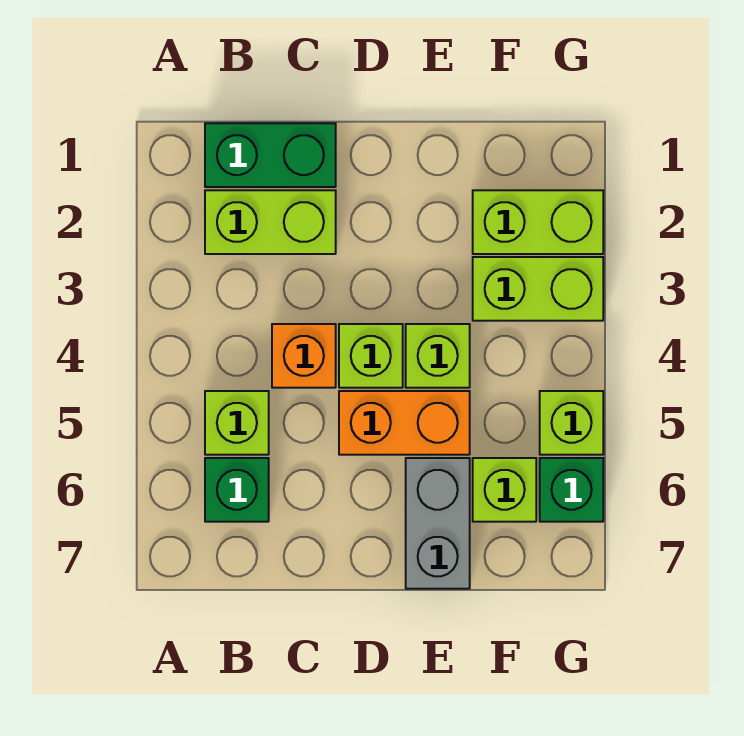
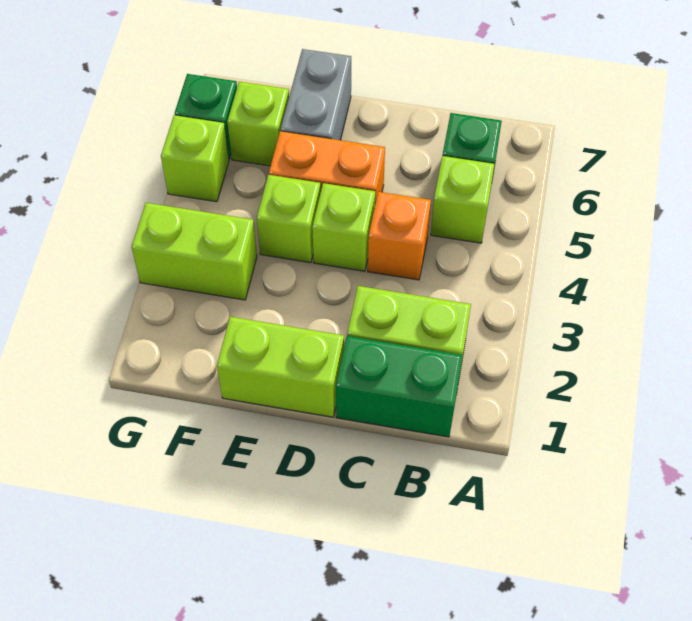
lime brick F2:G2 level 1 -> lime brick D1:E1 level 1

